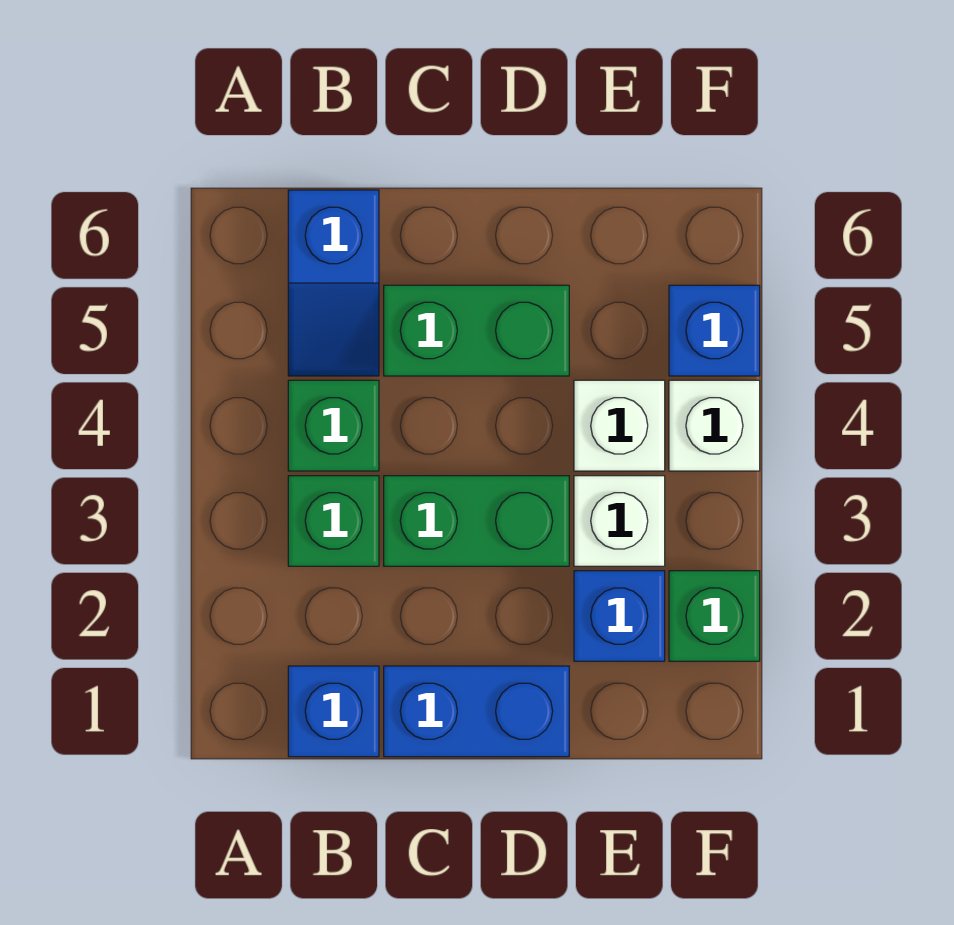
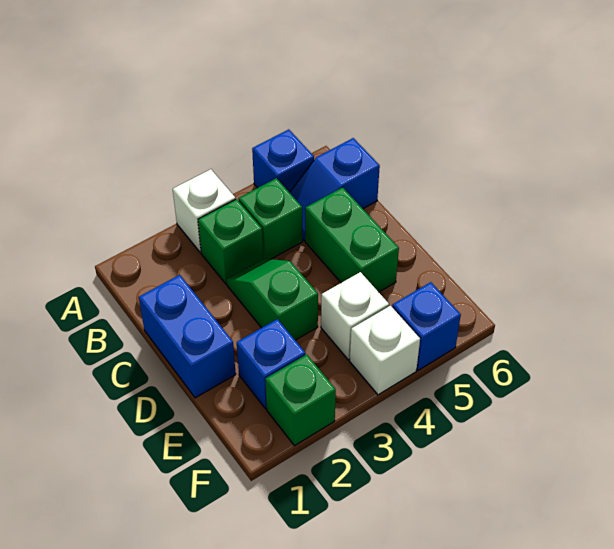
blue brick B1 level 1 -> blue brick A5 level 1
green brick C3:D3 level 1 -> green slope C3:D3 level 1 top D
white brick E3 level 1 -> white brick A3 level 1

